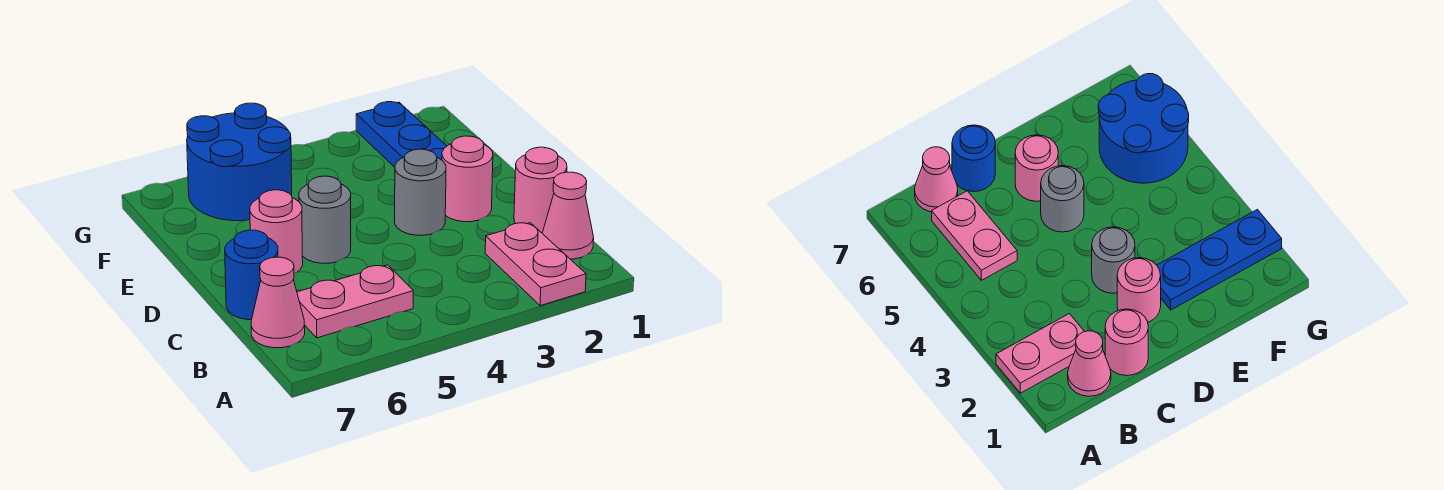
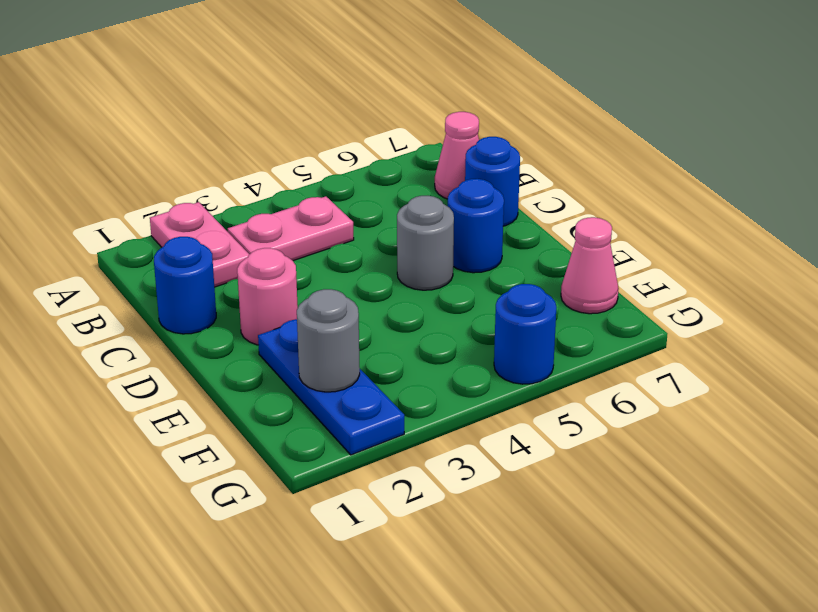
pink cone B1 level 1 -> pink cone F7 level 1
pink plate B5:B6 level 1 -> pink plate B3:B4 level 1
pink round brick C1 level 1 -> blue round brick C1 level 1
grey round brick D3 level 1 -> grey round brick F2 level 2
pink round brick D6 level 1 -> blue round brick D6 level 1
blue round brick F5:G6 level 1 -> blue round brick G5 level 1

